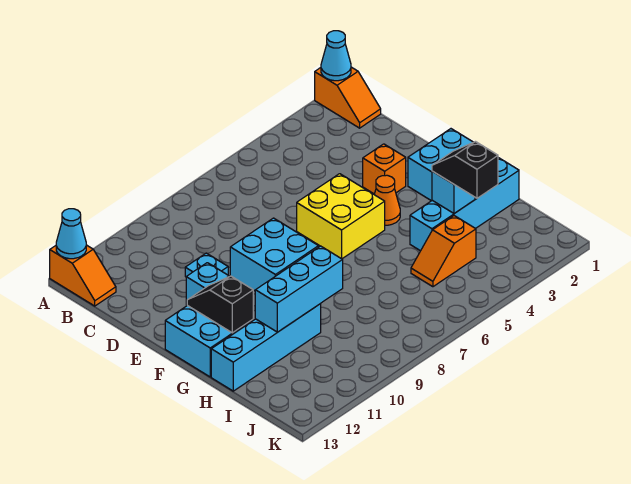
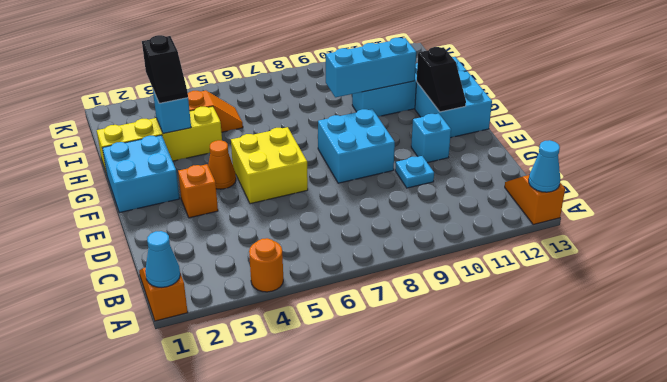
none -> orange round brick A4 level 1
cyan brick H1:H4 level 1 -> yellow brick H1:H4 level 1

